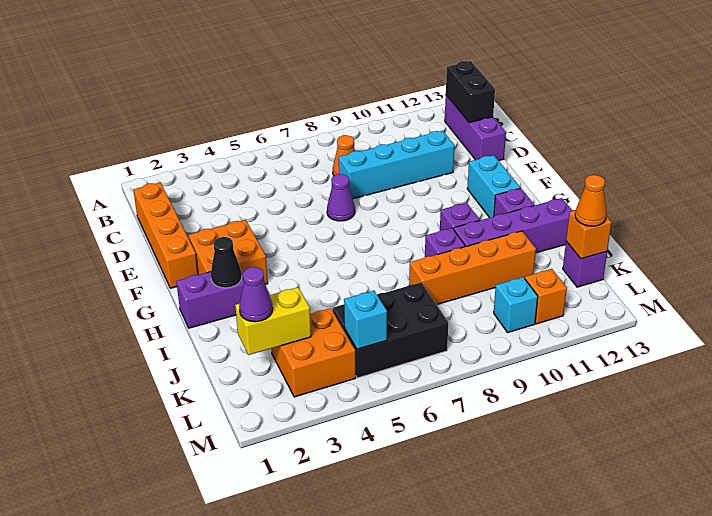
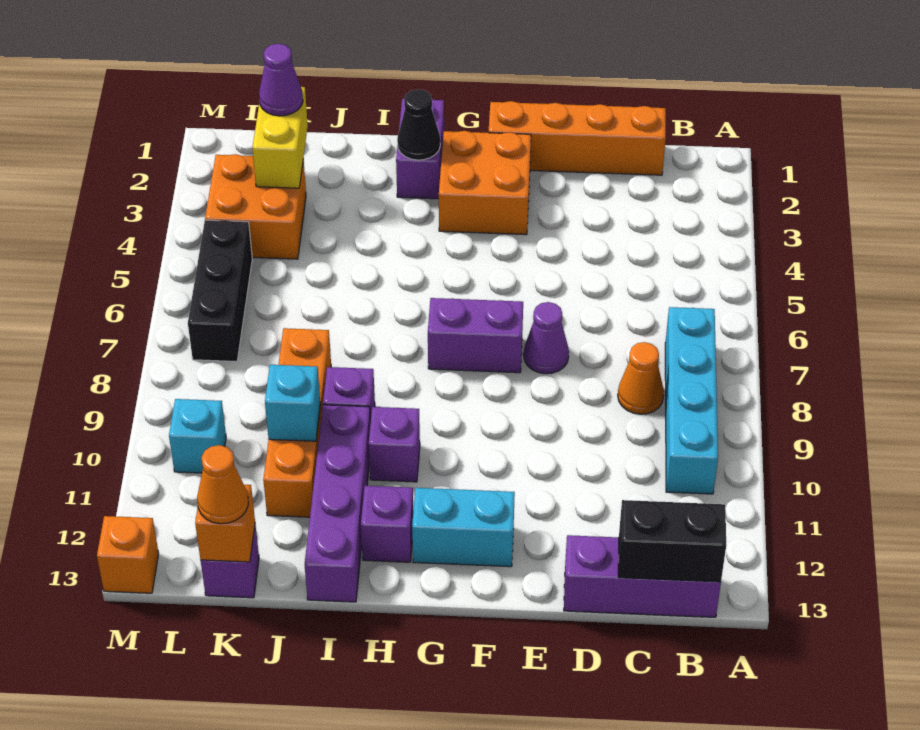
cyan brick D8:D11 level 1 -> cyan brick B7:B10 level 1
none -> purple brick F7:G7 level 1
black brick K5:L7 level 1 -> black brick L5:L7 level 1
cyan brick L5 level 2 -> cyan brick J10 level 2
orange brick L11 level 1 -> orange brick M13 level 1

